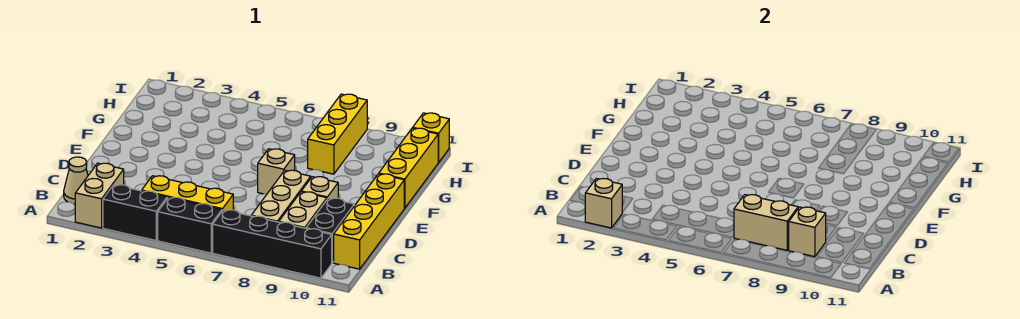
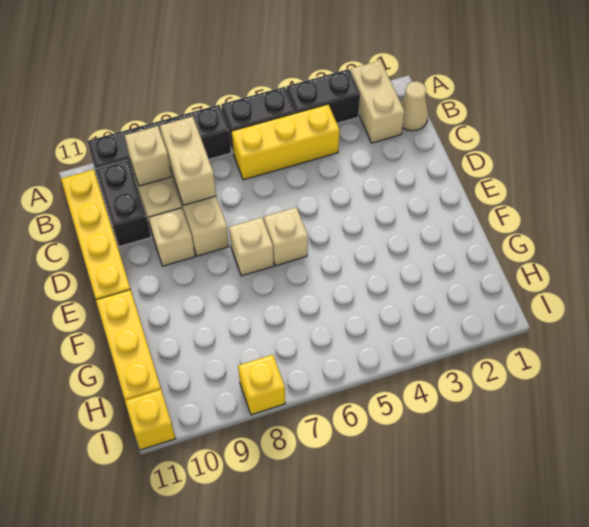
tan brick A2 level 2 -> tan brick E6 level 1
tan brick B7:B8 level 2 -> tan brick B8:C8 level 2
yellow brick G8:I8 level 1 -> yellow brick I8 level 1

